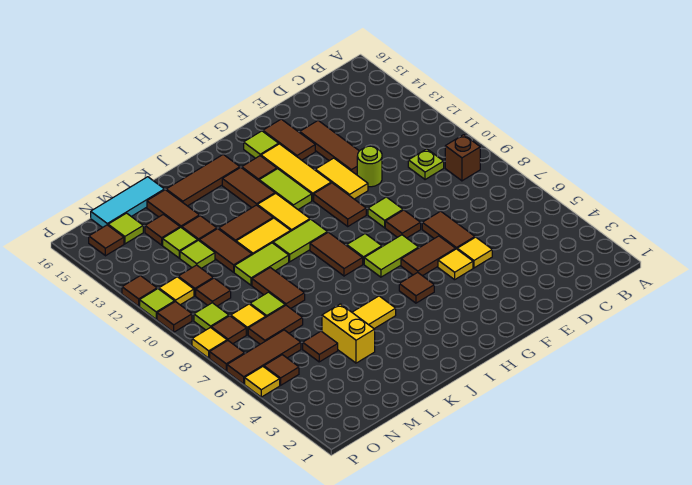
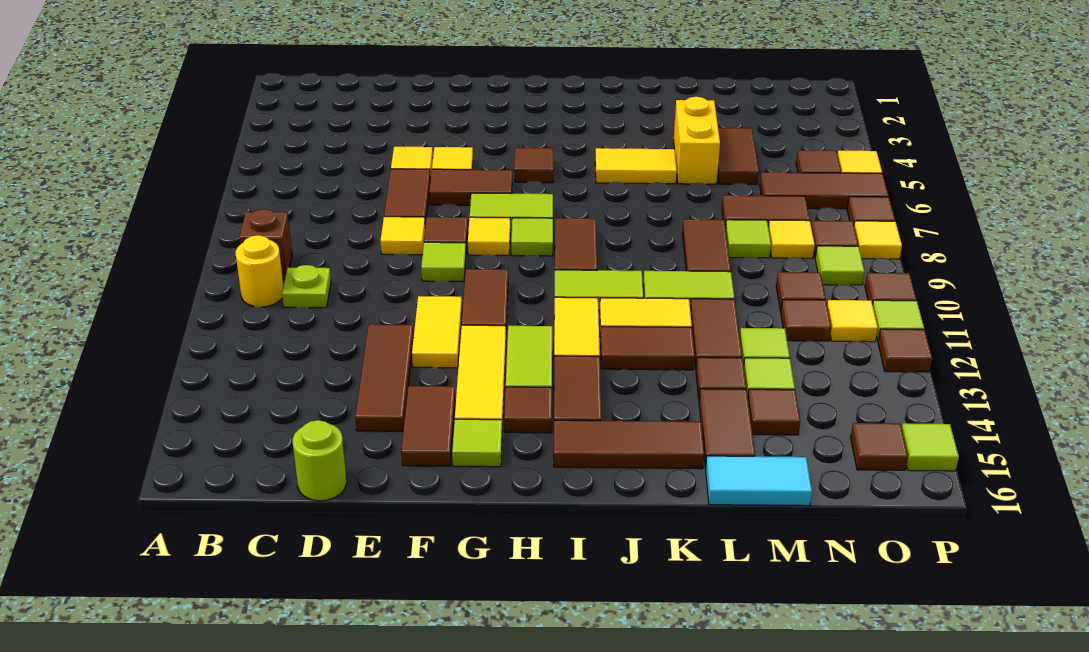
none -> yellow round brick B10 level 1
none -> yellow tile E8 level 1
lime round brick E11 level 1 -> lime round brick D16 level 1
none -> yellow tile G8 level 1
cyan tile L16:N16 level 1 -> cyan tile L16:M16 level 1
brown tile M5 level 1 -> brown tile M4:M5 level 1
lime tile N15 level 1 -> lime tile P15 level 1

